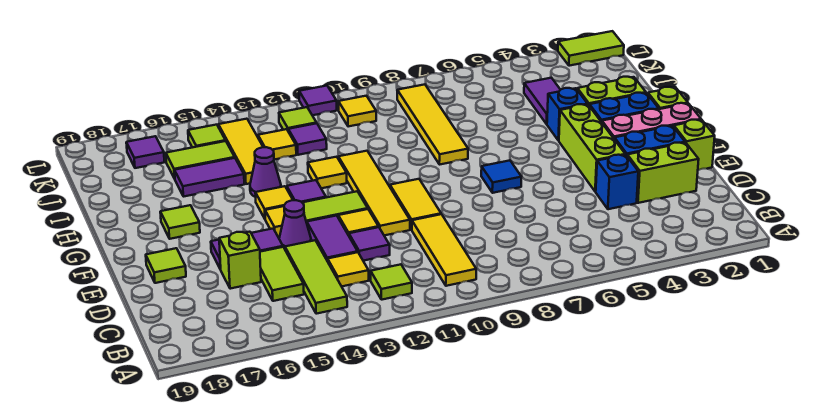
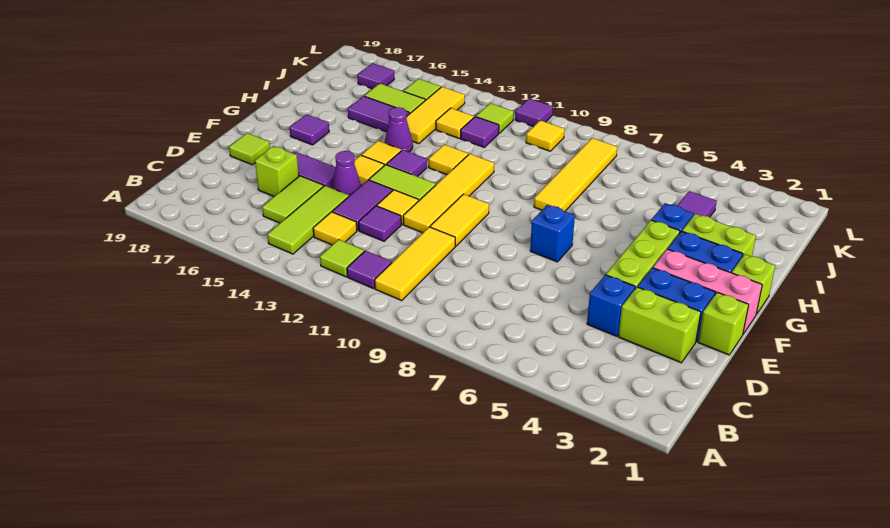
none -> purple tile B11 level 1
blue tile F7 level 1 -> blue brick F7 level 1
lime tile G17 level 1 -> purple tile G17 level 1
lime tile L1:L2 level 1 -> none

